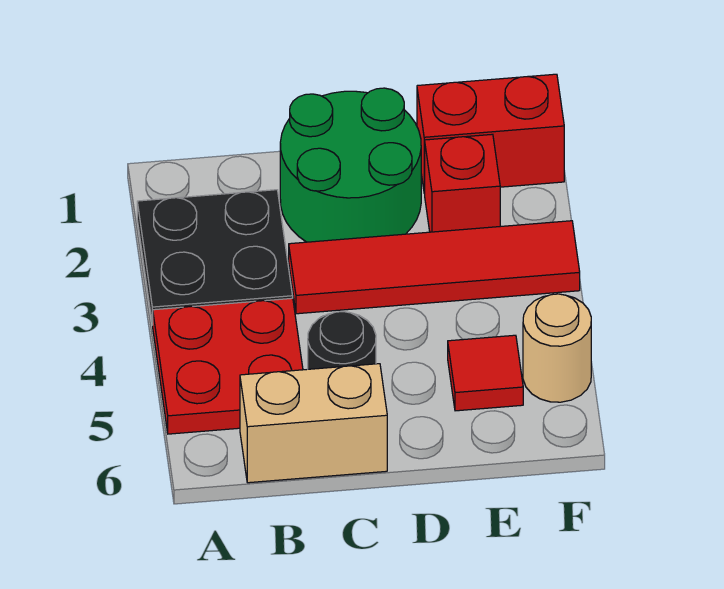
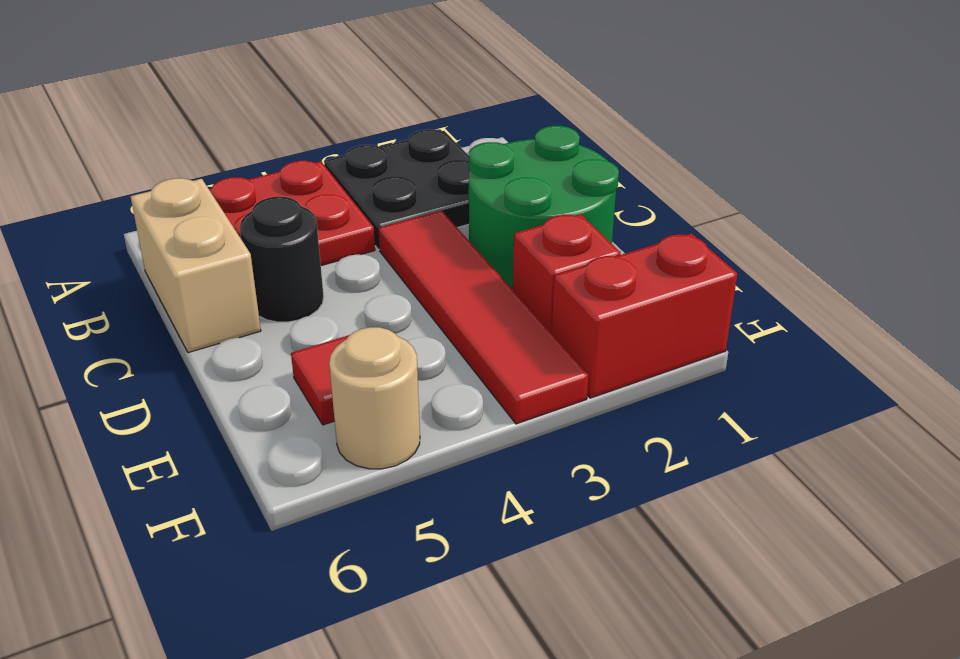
red brick E1:F1 level 1 -> red brick F1:F2 level 1

